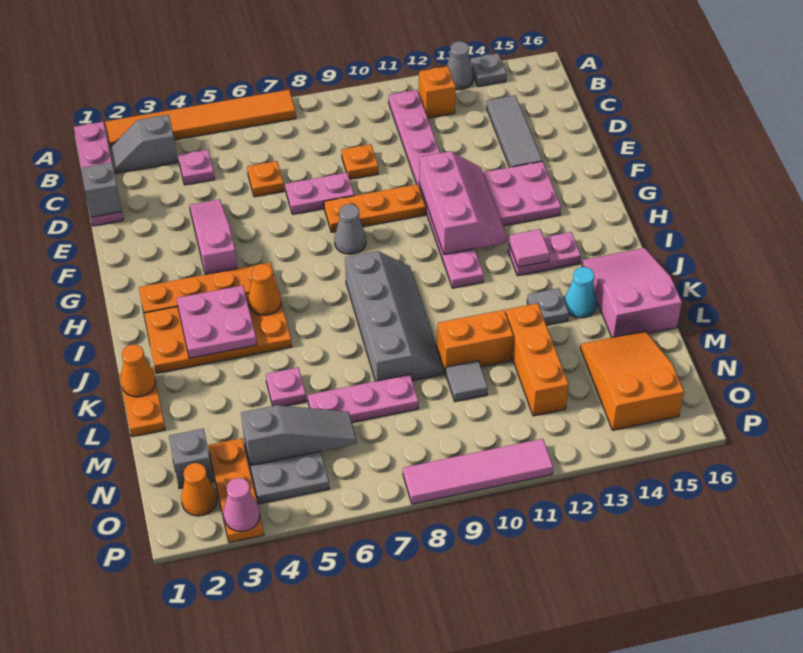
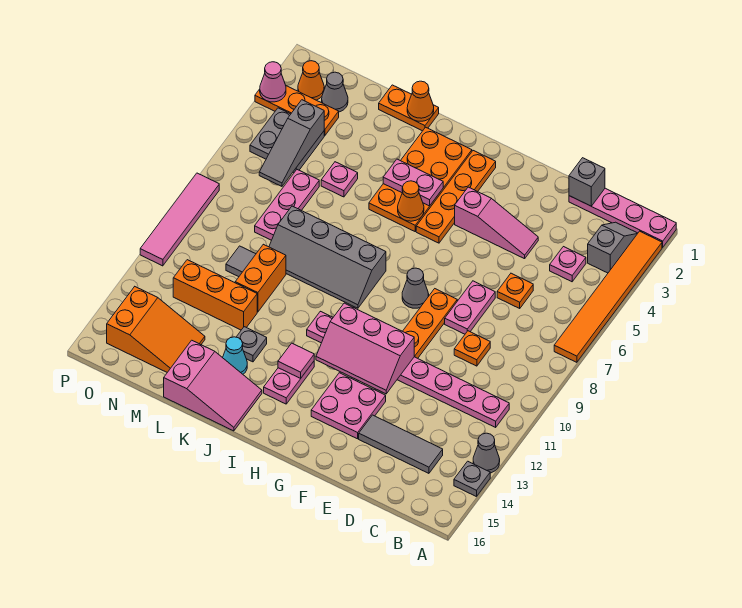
orange brick B12 level 1 -> none
pink plate I3:J4 level 2 -> pink plate I4:J4 level 2
grey brick N2 level 1 -> grey cone N2 level 1

